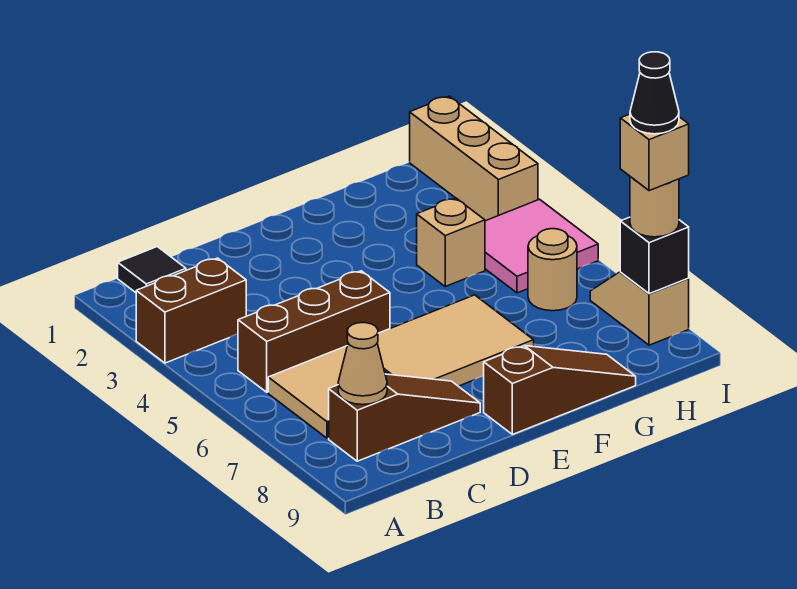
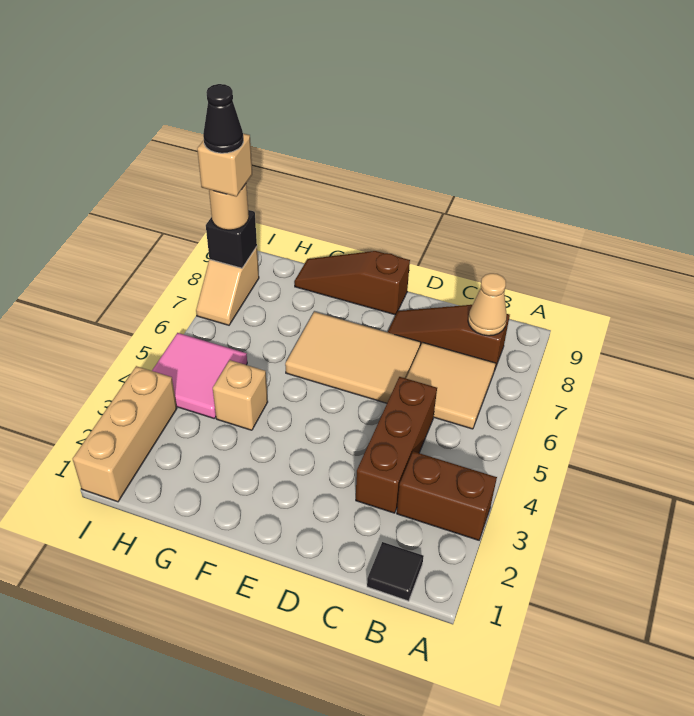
brown brick B5:D5 level 1 -> brown brick C3:C5 level 1
tan round brick H6 level 1 -> none

